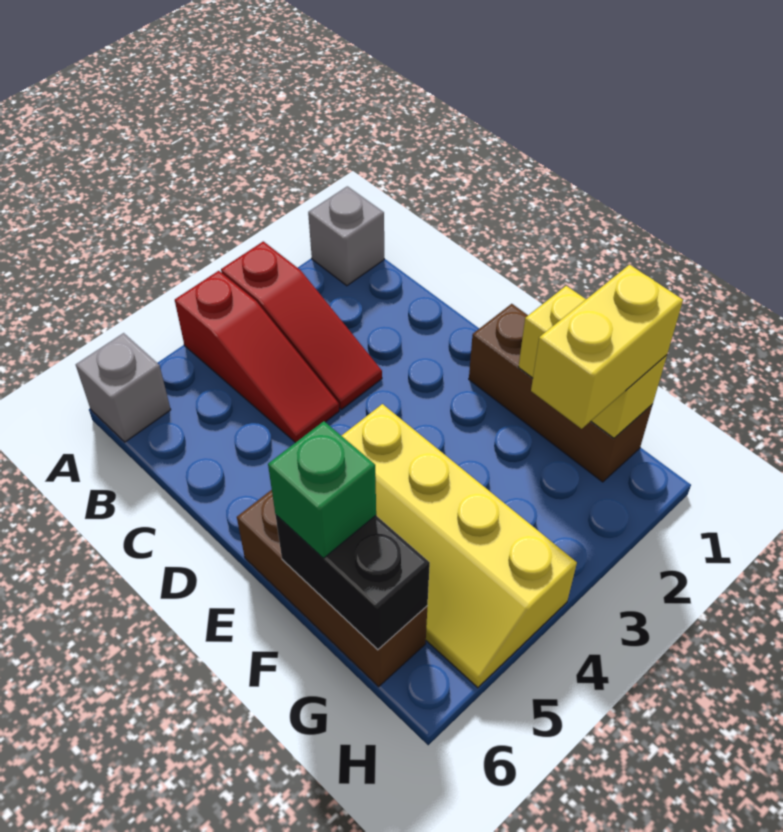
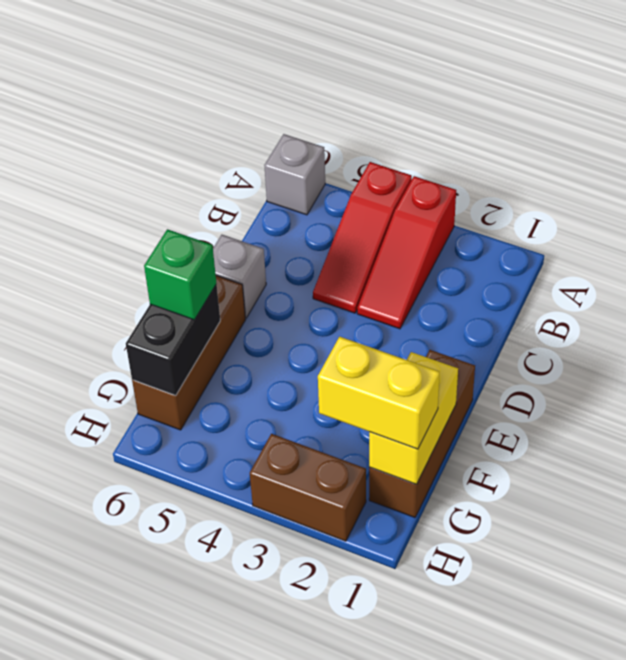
grey brick A1 level 1 -> grey brick D6 level 1
yellow slope E4:H5 level 1 top 4 -> none
none -> brown brick H2:H3 level 1

